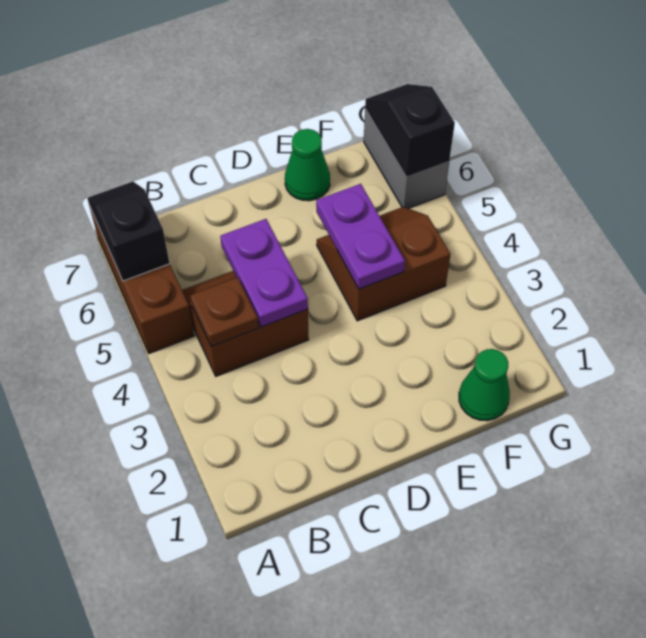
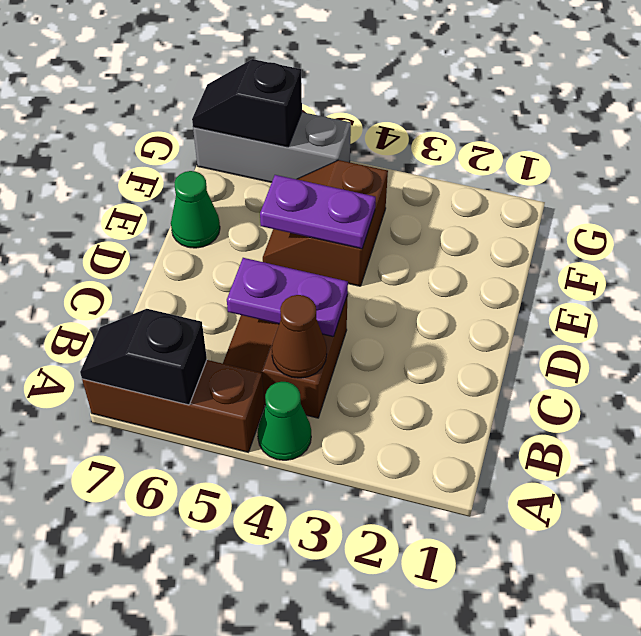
brown plate B4 level 2 -> brown cone B4 level 2
green cone F1 level 1 -> green cone A4 level 1
grey brick G6:G7 level 1 -> grey brick G5:G7 level 1

